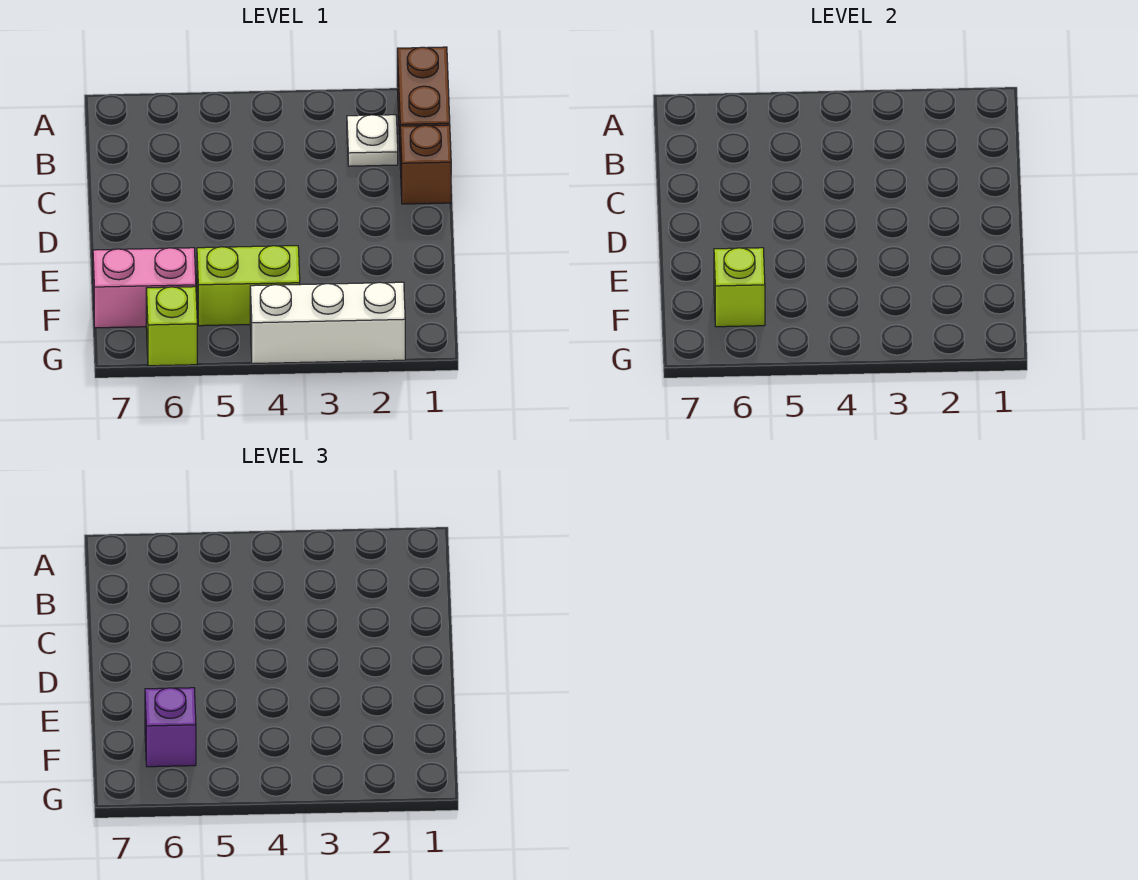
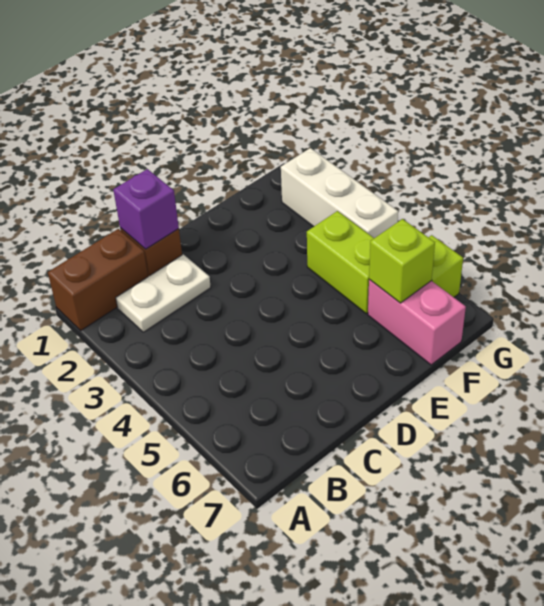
white plate B2 level 1 -> white plate B2:C2 level 1
purple brick F6 level 3 -> purple brick C1 level 2

